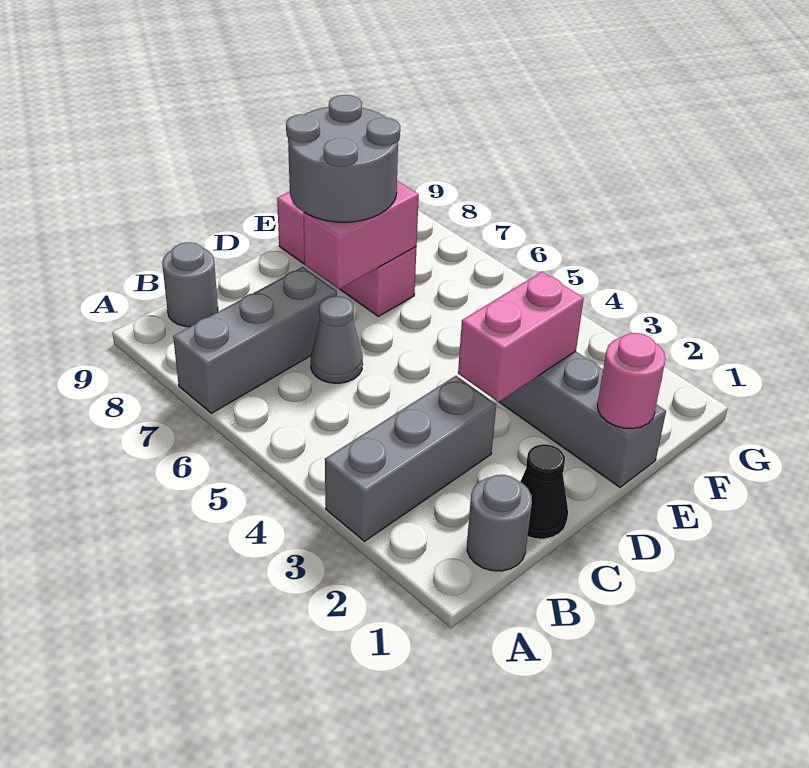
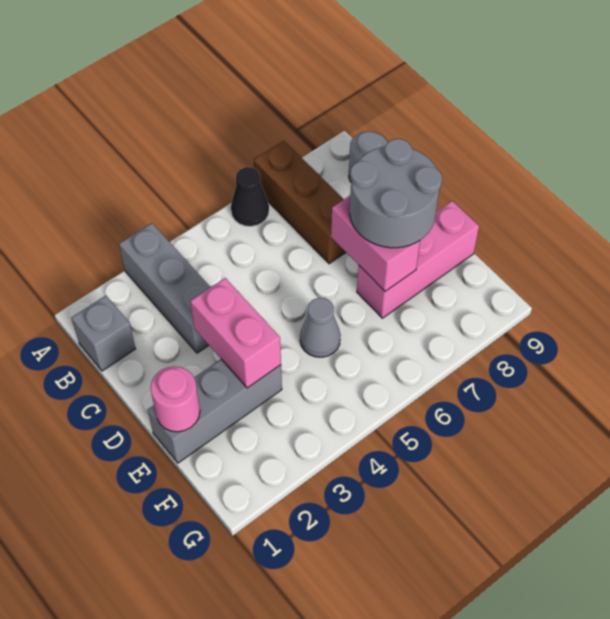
grey brick A7:C7 level 1 -> brown brick A7:C7 level 1
grey round brick B1 level 1 -> grey brick B1 level 1
black cone C1 level 1 -> black cone A6 level 1
grey cone C6 level 1 -> grey cone E5 level 1

